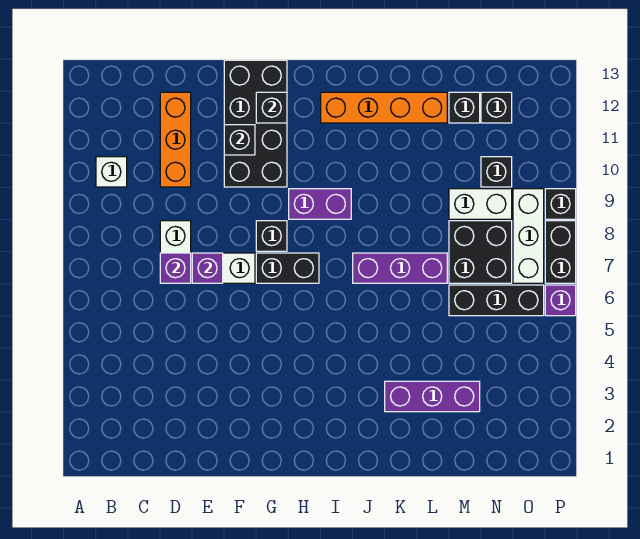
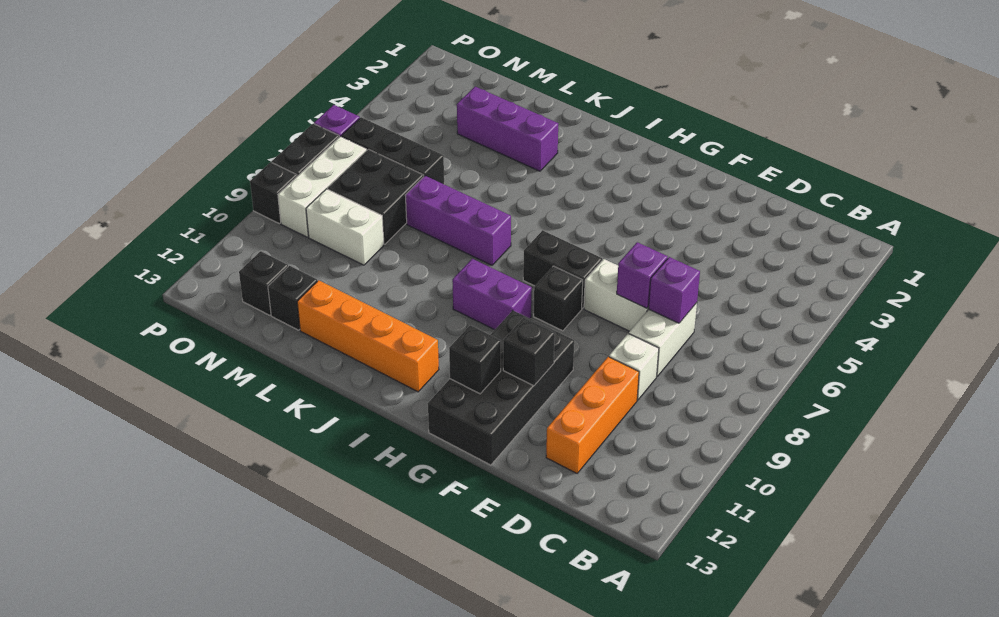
white brick B10 level 1 -> white brick D9 level 1
black brick N10 level 1 -> none

